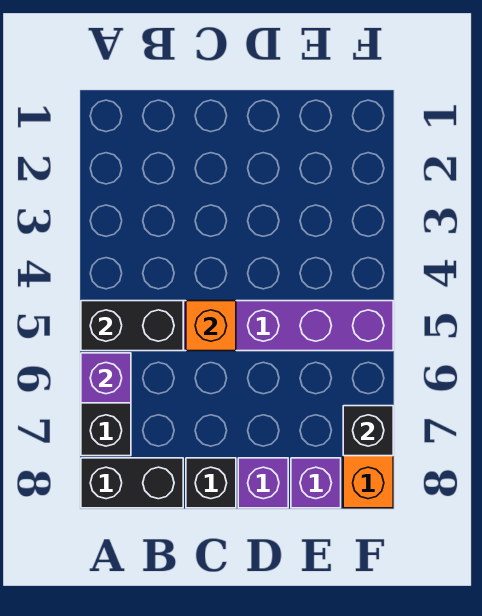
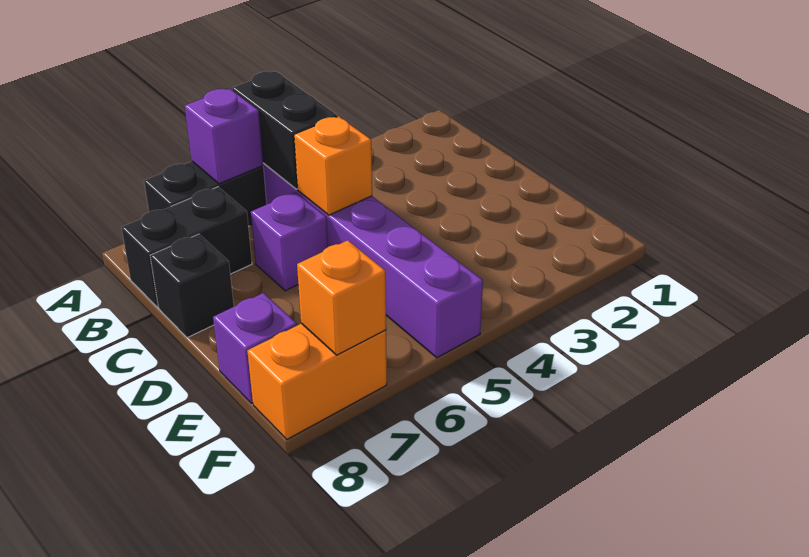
black brick A8:B8 level 1 -> black brick B7:B8 level 1
purple brick D8 level 1 -> purple brick C6 level 1
black brick F7 level 2 -> orange brick F7 level 2

